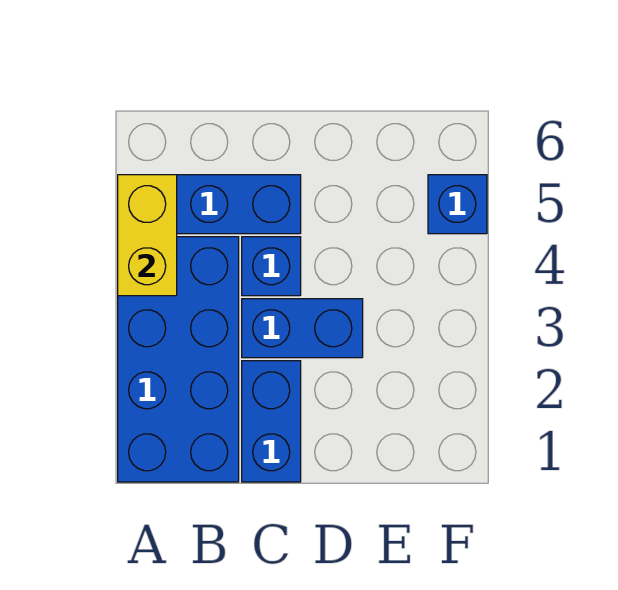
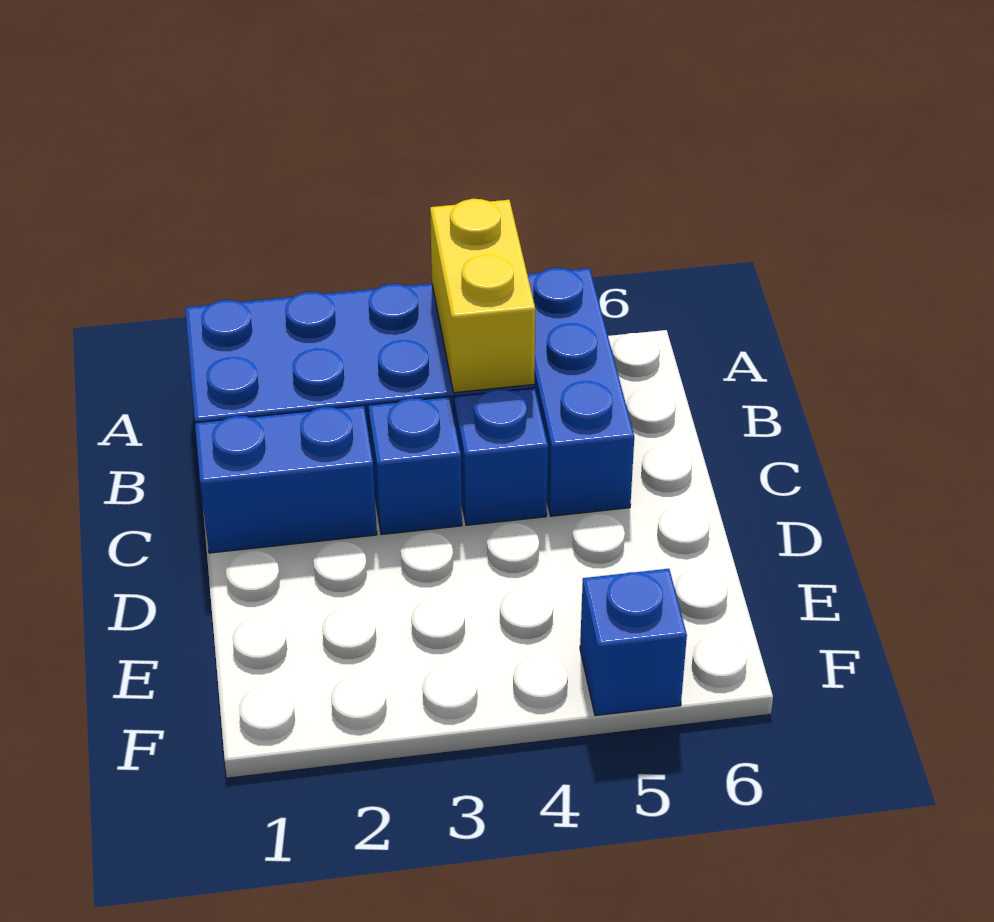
yellow brick A4:A5 level 2 -> yellow brick A4:B4 level 2
blue brick C3:D3 level 1 -> blue brick C3 level 1

